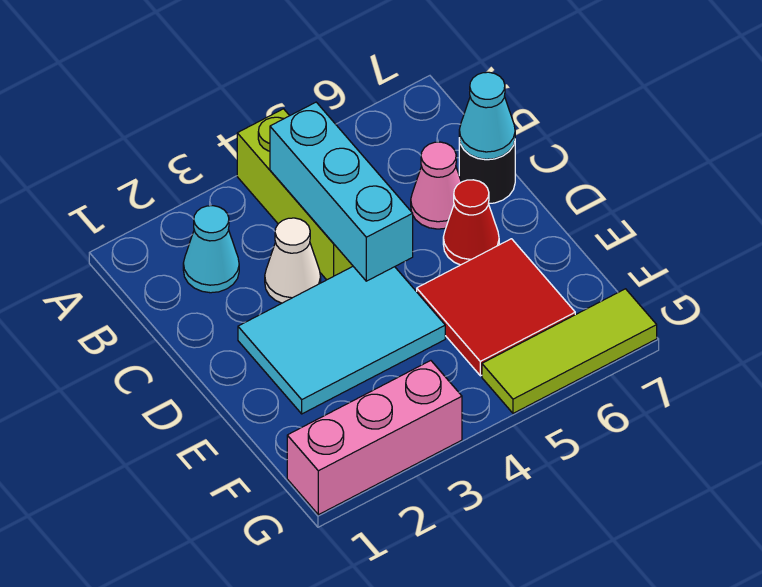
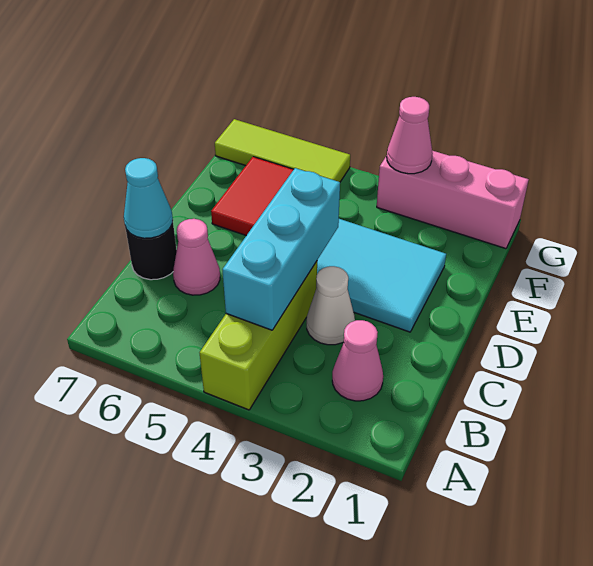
cyan cone B2 level 1 -> pink cone B2 level 1
red cone D6 level 1 -> none
none -> pink cone G3 level 2

